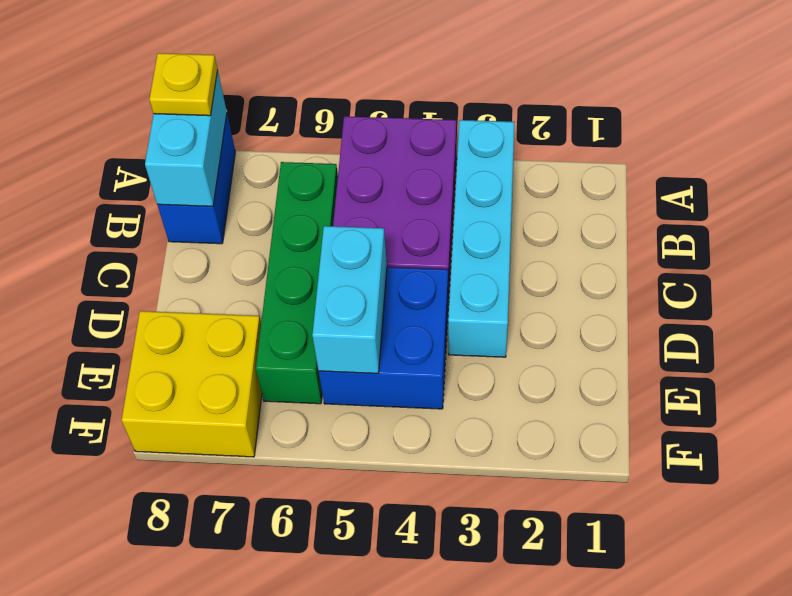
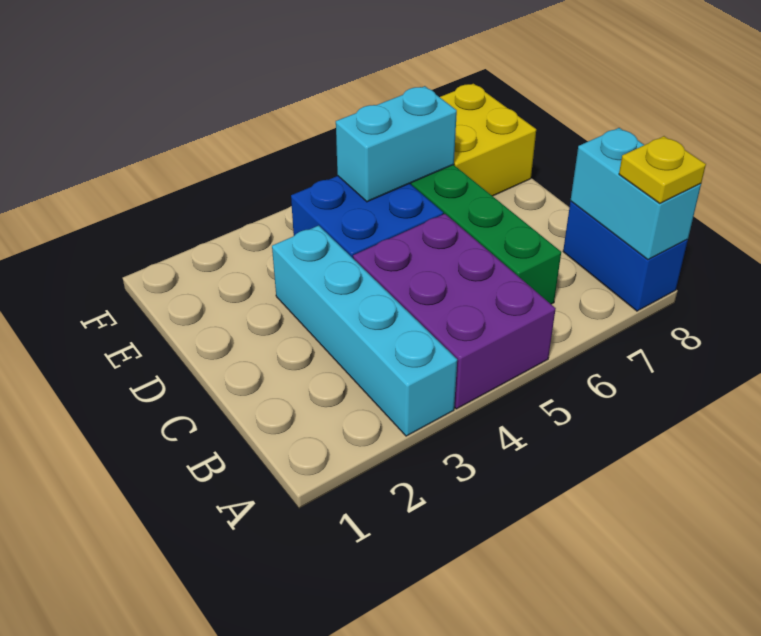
cyan brick D5:E5 level 2 -> cyan brick E5:E6 level 2

